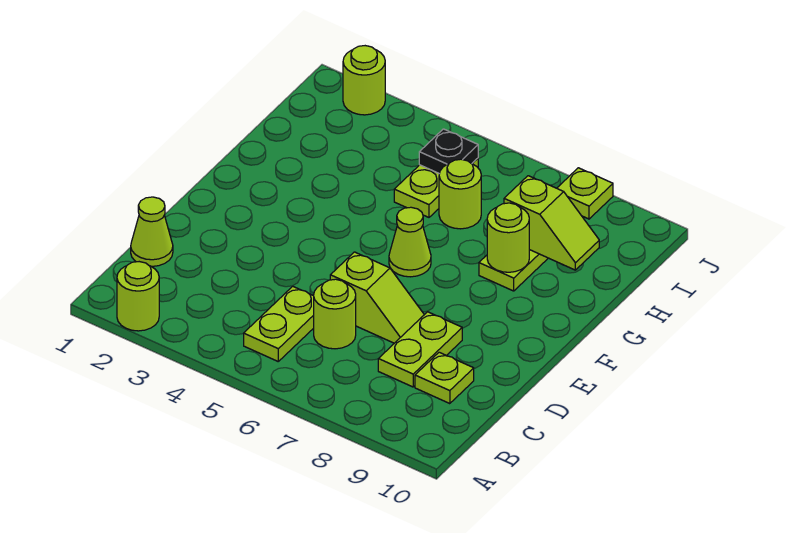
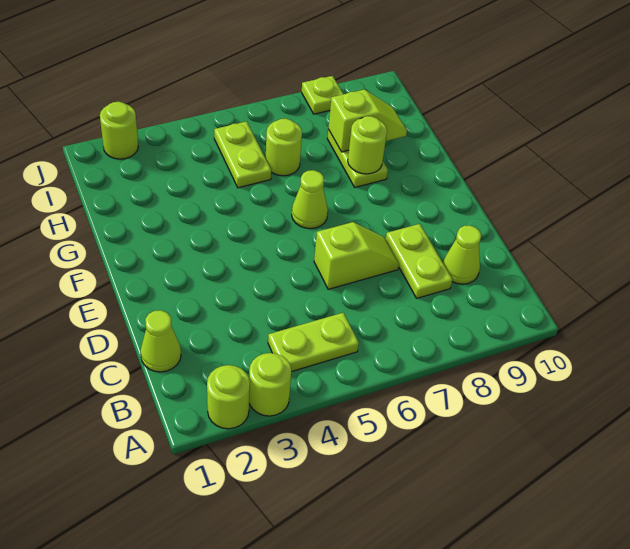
lime plate B5:C5 level 1 -> lime plate B4:B5 level 1
lime round brick C6 level 1 -> lime round brick A3 level 1
lime plate C9 level 1 -> lime cone C9 level 1
black plate I5 level 2 -> none

